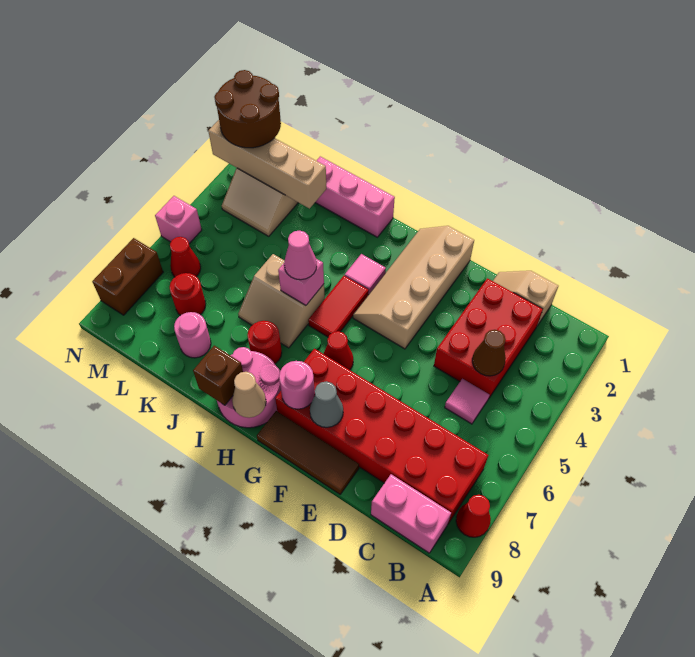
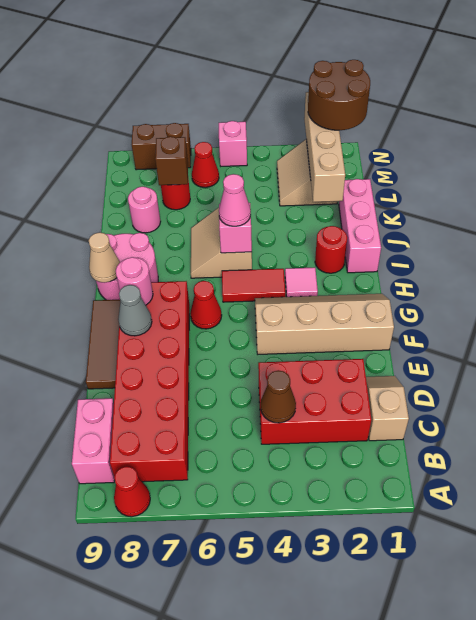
pink tile C5 level 1 -> none
red round brick I7 level 1 -> red round brick I2 level 1
brown brick I9 level 2 -> brown brick L7 level 2

